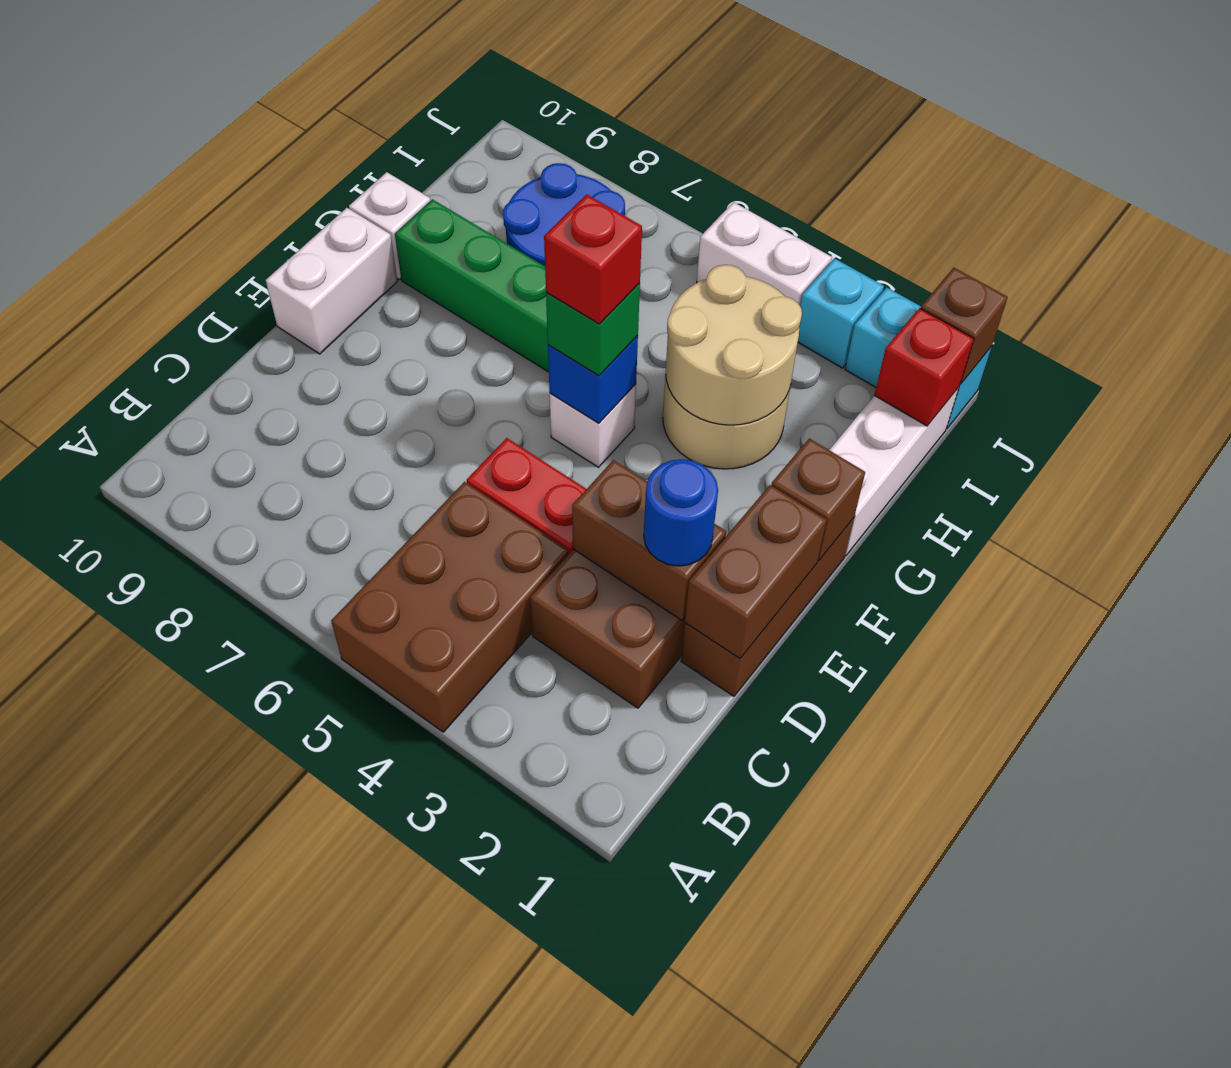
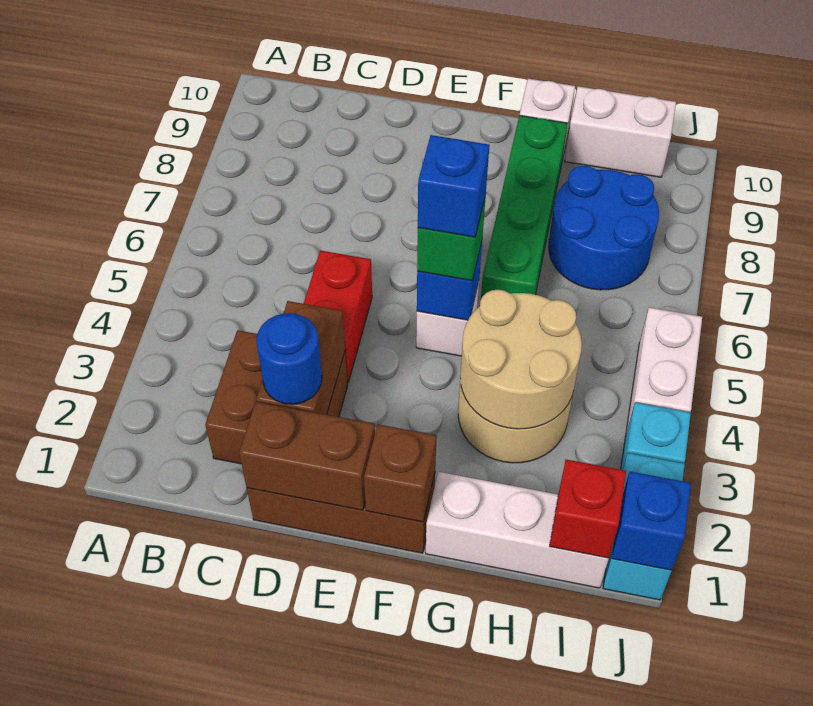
brown brick A4:C5 level 1 -> none
white brick E10:F10 level 1 -> white brick H10:I10 level 1
red brick F5 level 4 -> blue brick F5 level 4
brown brick J1 level 2 -> blue brick J1 level 2

